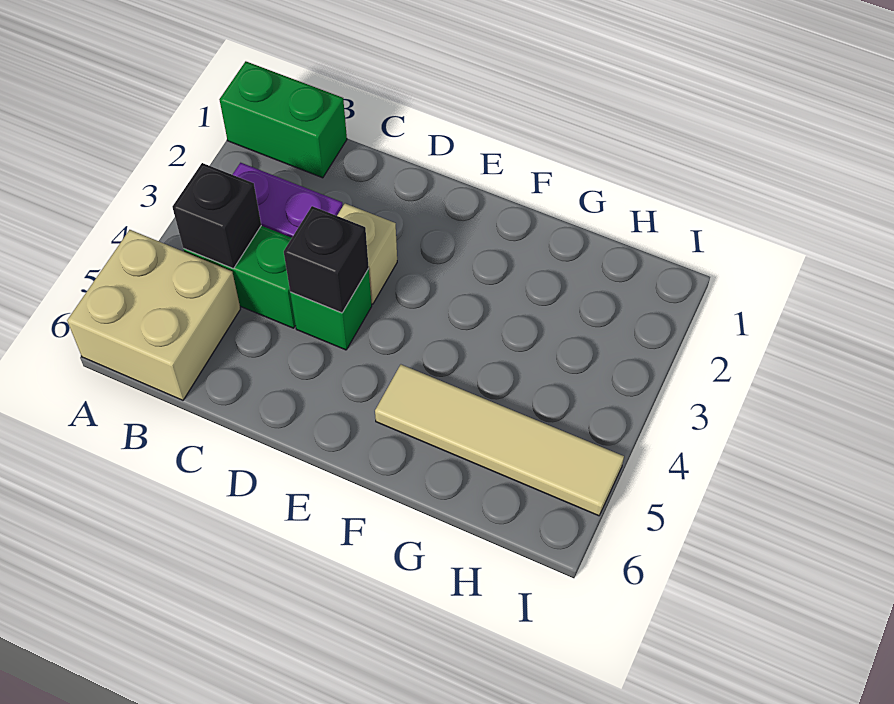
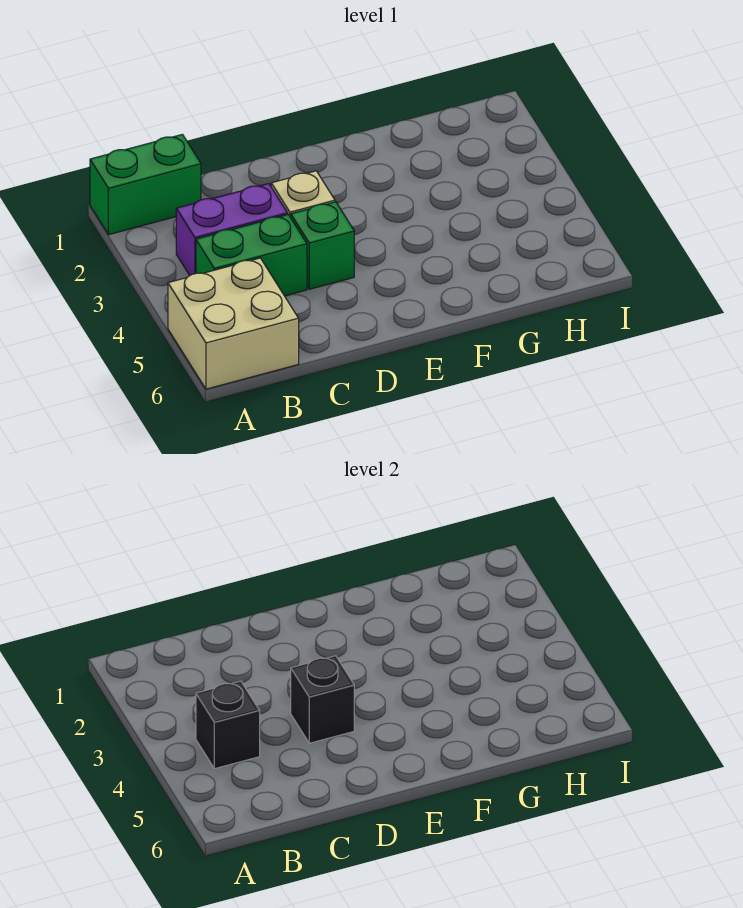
tan tile F5:I5 level 1 -> none

